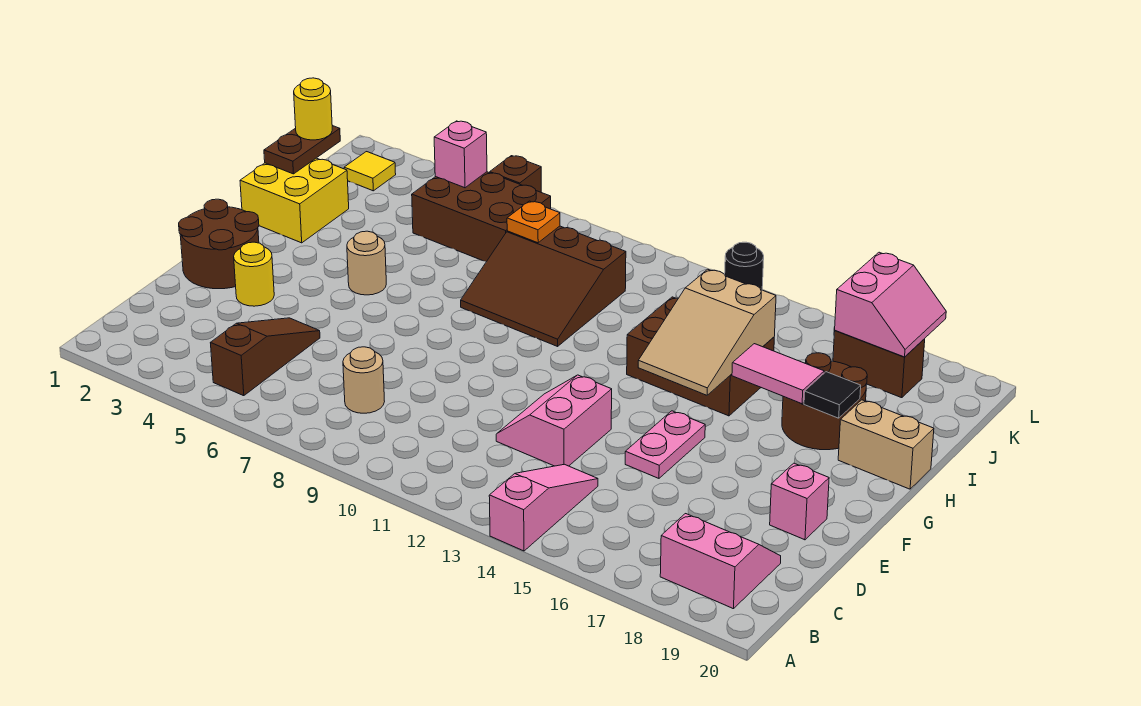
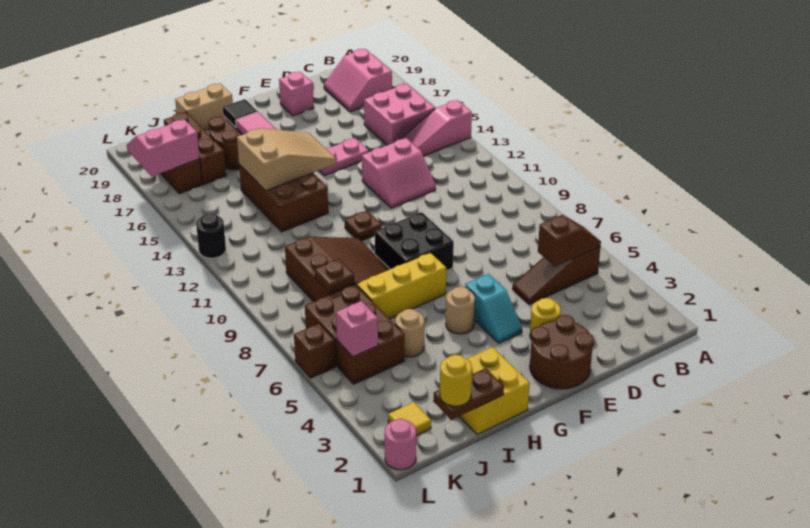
none -> brown slope B5:C5 level 2 top C
none -> pink brick B15:C16 level 1
tan round brick C8 level 1 -> tan round brick I5 level 1
none -> cyan slope F4:F5 level 1 top 5
none -> black brick F8:G9 level 1
none -> yellow brick G7:I7 level 1
none -> brown plate G11 level 1
tan brick H19:H20 level 1 -> tan brick H20:I20 level 1
orange plate J8 level 2 -> brown plate J8 level 2
none -> brown brick J17:J19 level 1
none -> pink round brick L1 level 1

